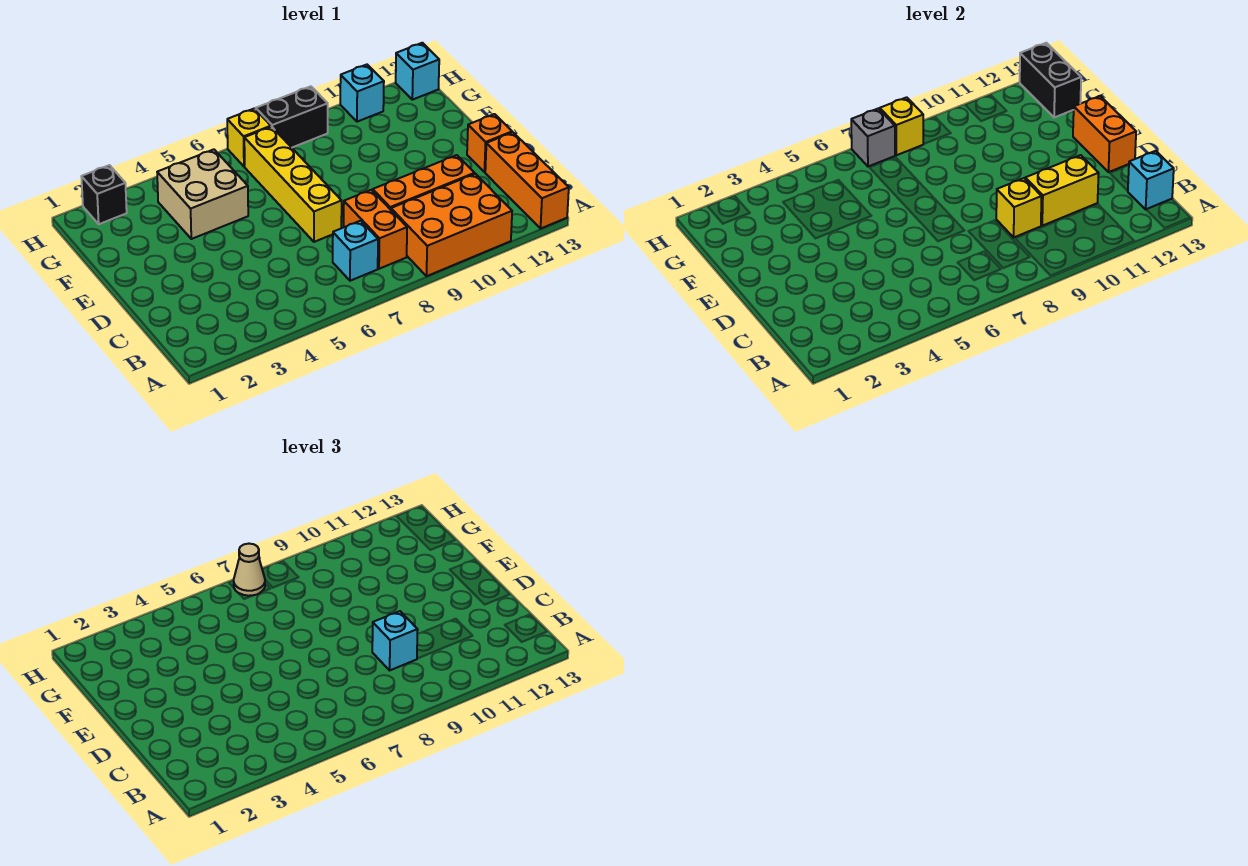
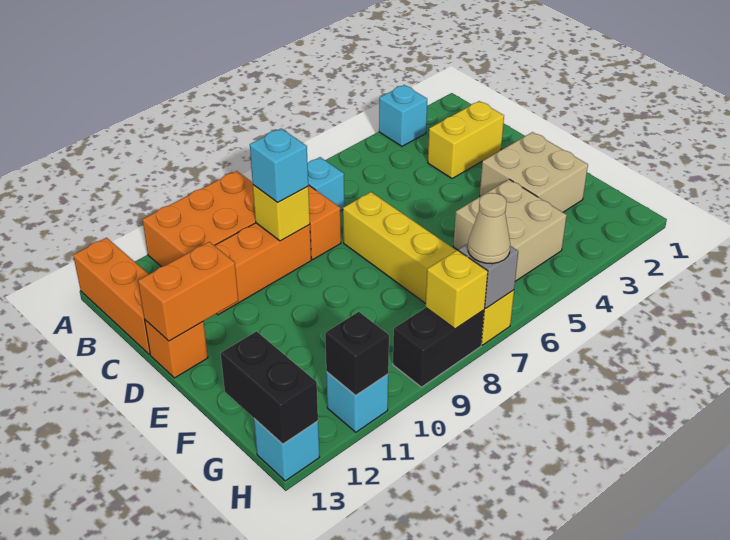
cyan brick B13 level 2 -> cyan brick A3 level 1
yellow brick C10:C11 level 2 -> yellow brick C2:C3 level 1
orange brick D13:E13 level 2 -> orange brick D12:D13 level 2
none -> tan brick E2:F3 level 1
black brick H2 level 1 -> black brick H11 level 2

